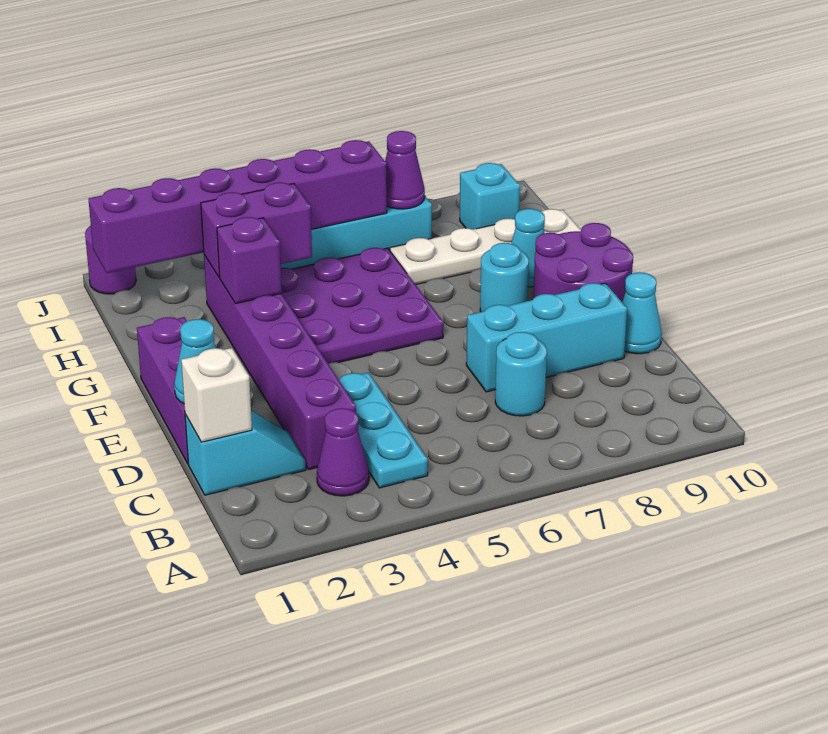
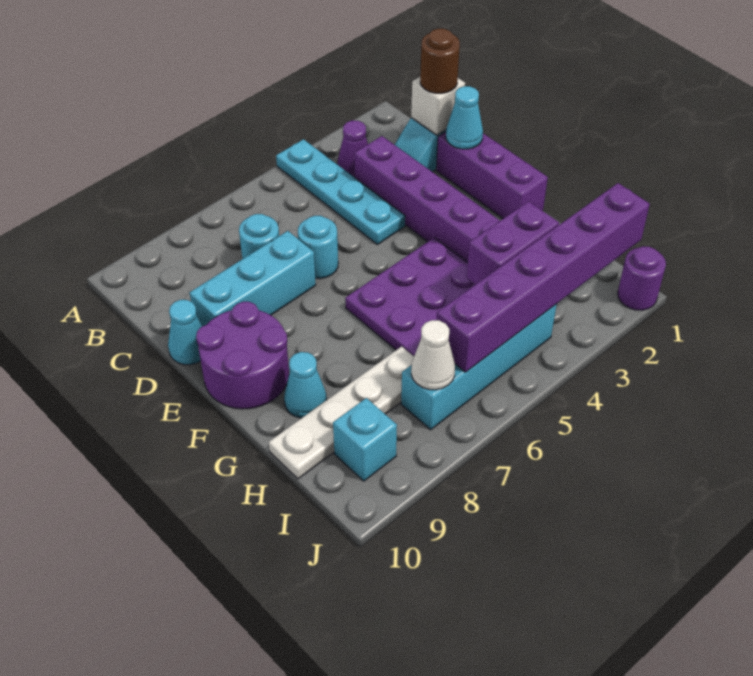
cyan plate B4:D4 level 1 -> cyan plate A4:D4 level 1
none -> brown round brick C1 level 3
cyan round brick F8 level 1 -> cyan round brick D6 level 1
purple brick G3 level 2 -> none
purple cone I7 level 2 -> white cone I7 level 2

